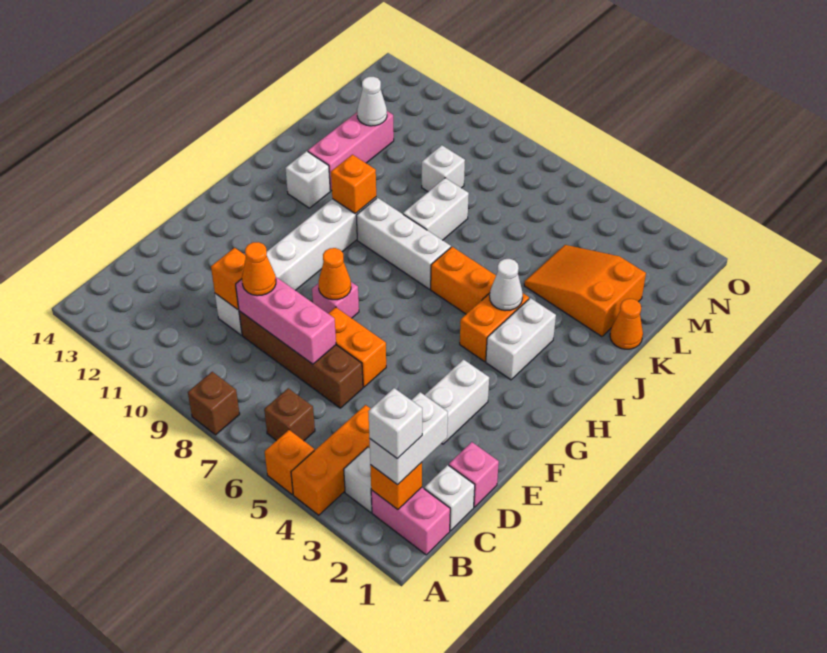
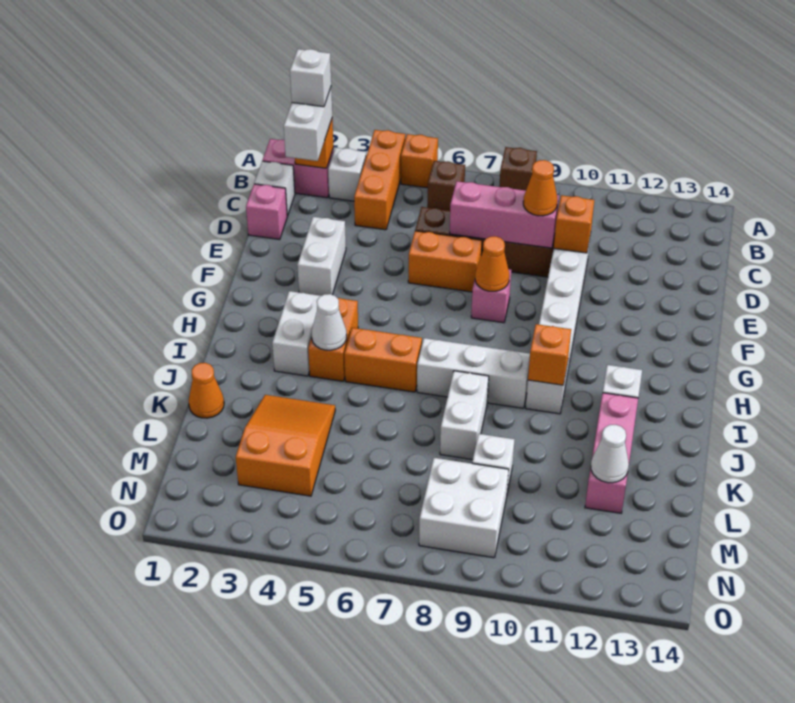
orange slope K2:L4 level 1 top 2 -> orange slope K3:M4 level 1 top M
none -> white brick M8:N9 level 1

